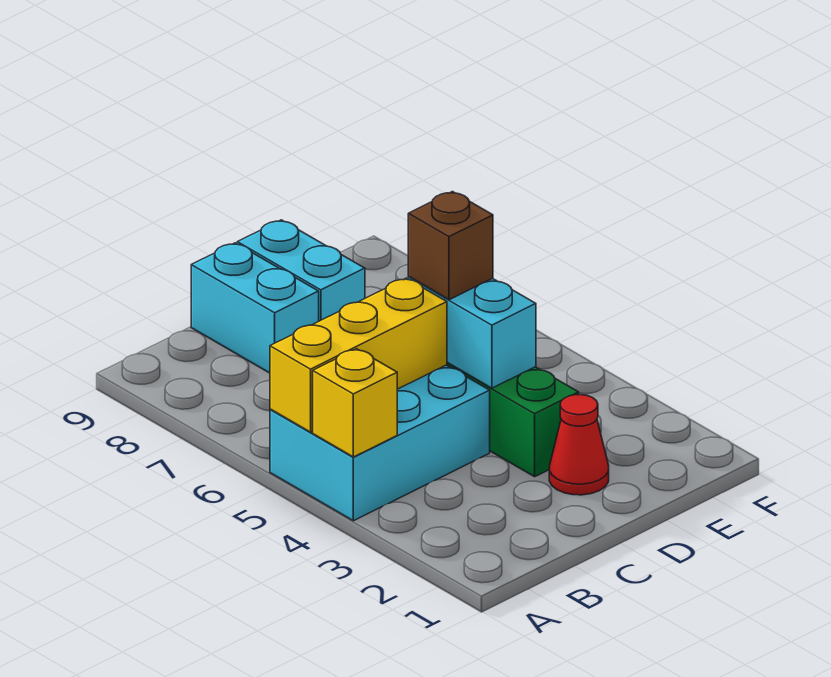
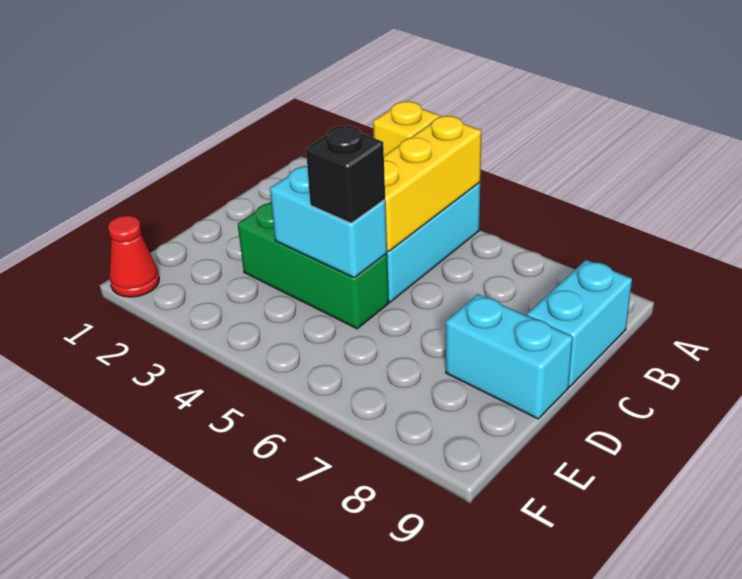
cyan brick C8:C9 level 1 -> cyan brick B9:C9 level 1
red cone D2 level 1 -> red cone F1 level 1
brown brick D5 level 3 -> black brick D5 level 3

